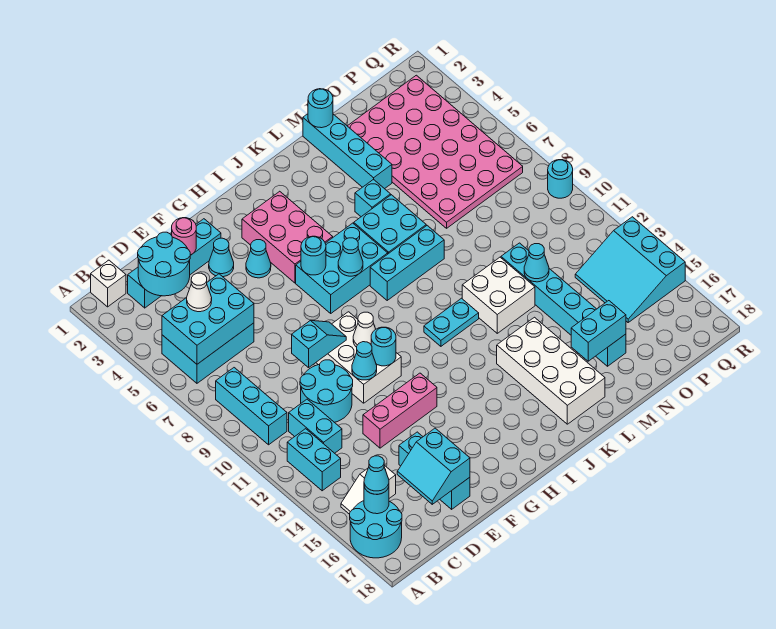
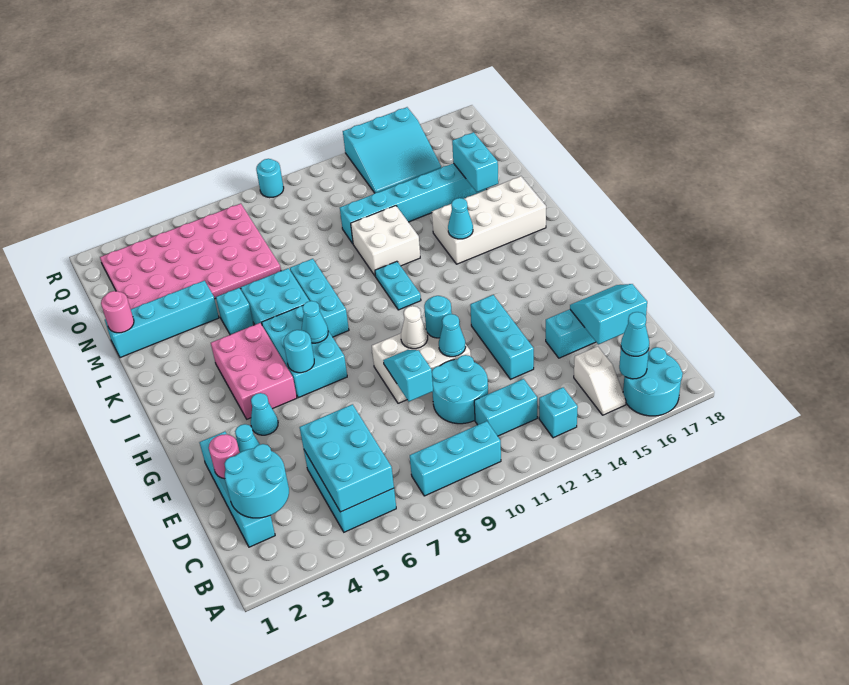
white brick B1 level 1 -> none
cyan brick B12:B13 level 1 -> cyan brick B13 level 1
white cone C5 level 3 -> none
cyan slope D16:E17 level 2 top E -> cyan slope D16:E17 level 2 top D
pink brick E13:G13 level 1 -> cyan brick E13:G13 level 1
pink brick H3:I5 level 1 -> pink brick H4:J5 level 1
cyan round brick M1 level 2 -> pink round brick M1 level 2
cyan cone N12 level 2 -> cyan cone K14 level 2

